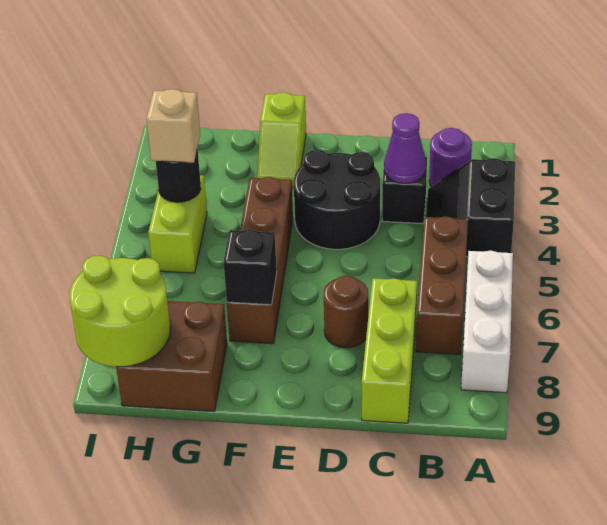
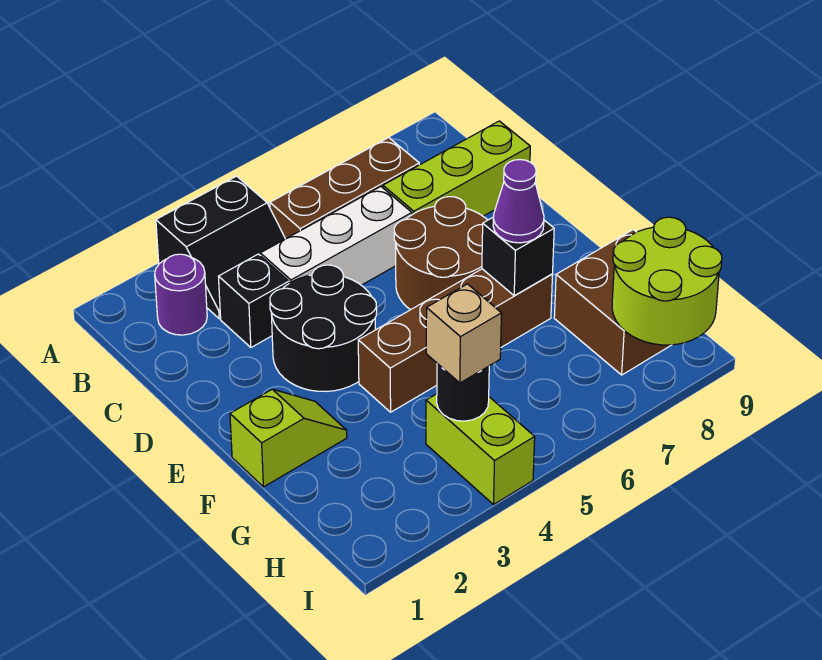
white brick A6:A8 level 1 -> white brick C4:C6 level 1
purple cone C3 level 2 -> purple cone F7 level 3
brown round brick D7 level 1 -> brown round brick D6:E7 level 1
lime brick H4:H5 level 1 -> lime brick H4:I4 level 1

